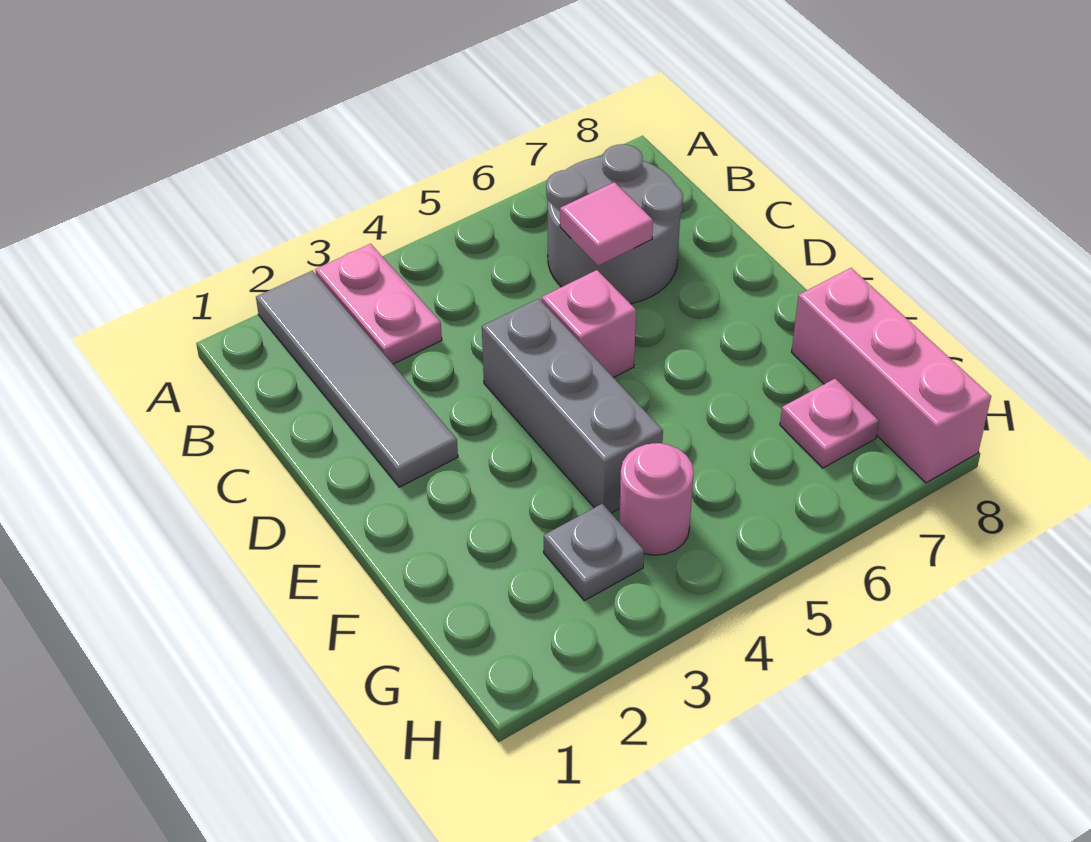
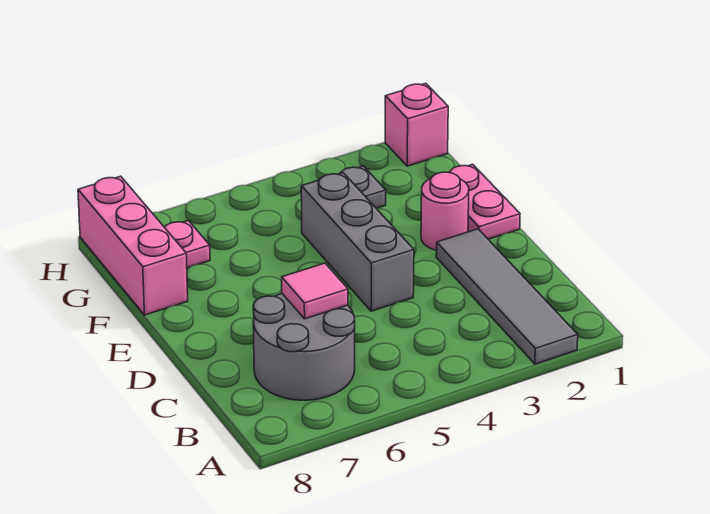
pink plate A3:B3 level 1 -> pink plate E1:F1 level 1
pink brick D5 level 1 -> pink brick H1 level 1
pink round brick G4 level 1 -> pink round brick E2 level 1

